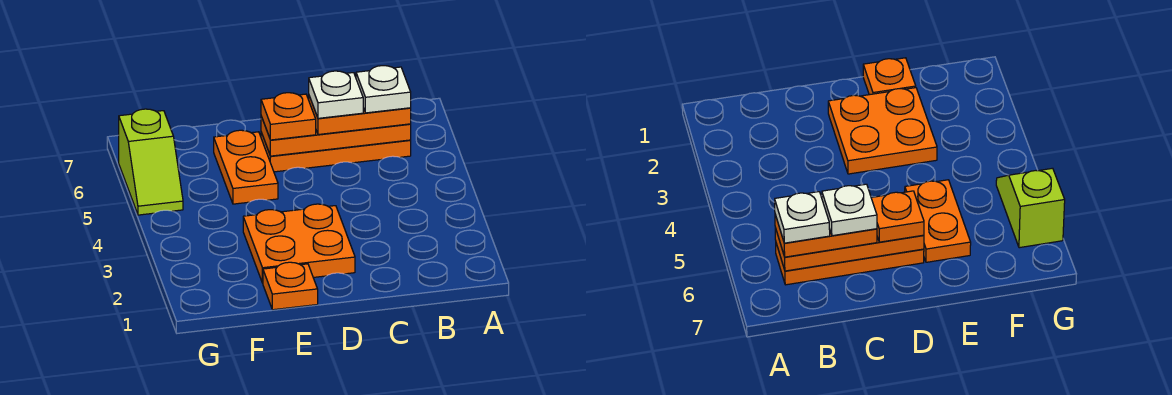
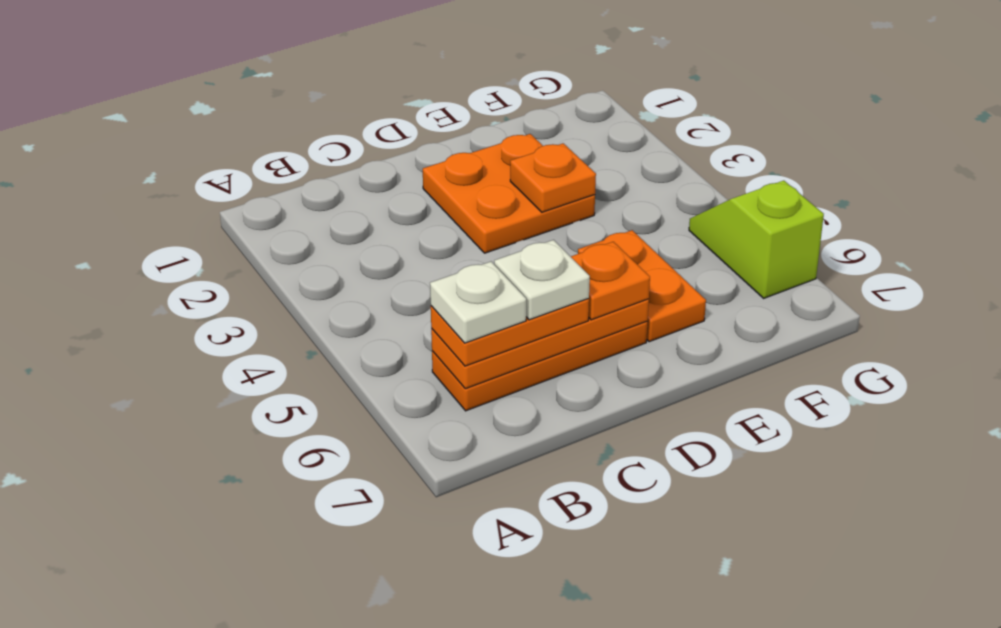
orange plate E1 level 1 -> orange plate E3 level 2

